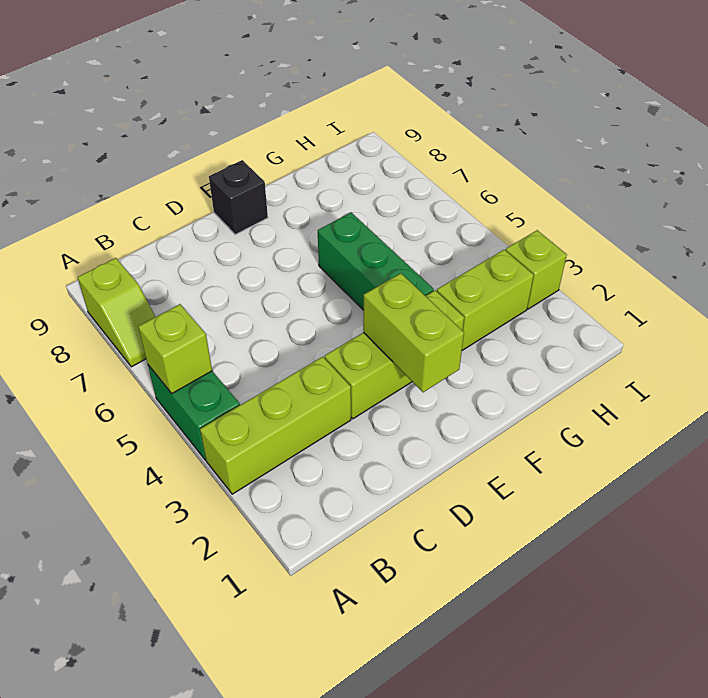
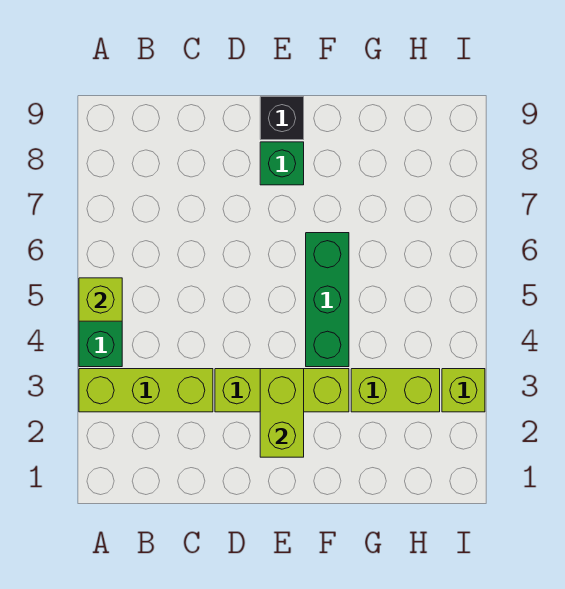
lime slope A7:A8 level 1 top 8 -> none
none -> green brick E8 level 1

